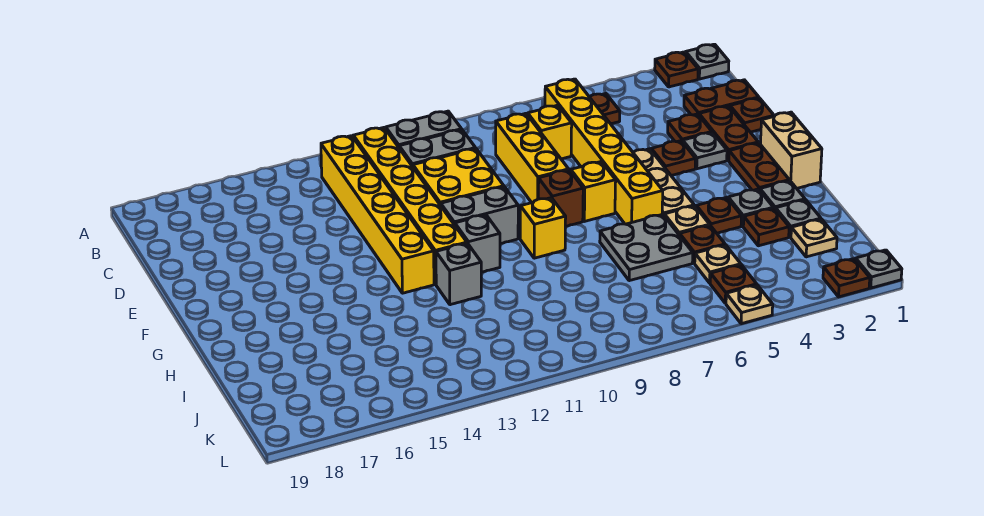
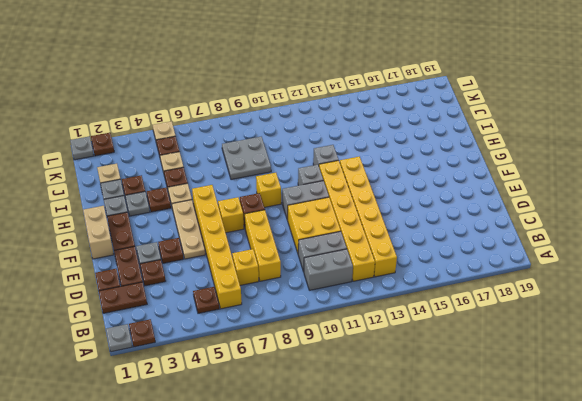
grey plate H6:I7 level 1 -> grey plate I8:J9 level 1

